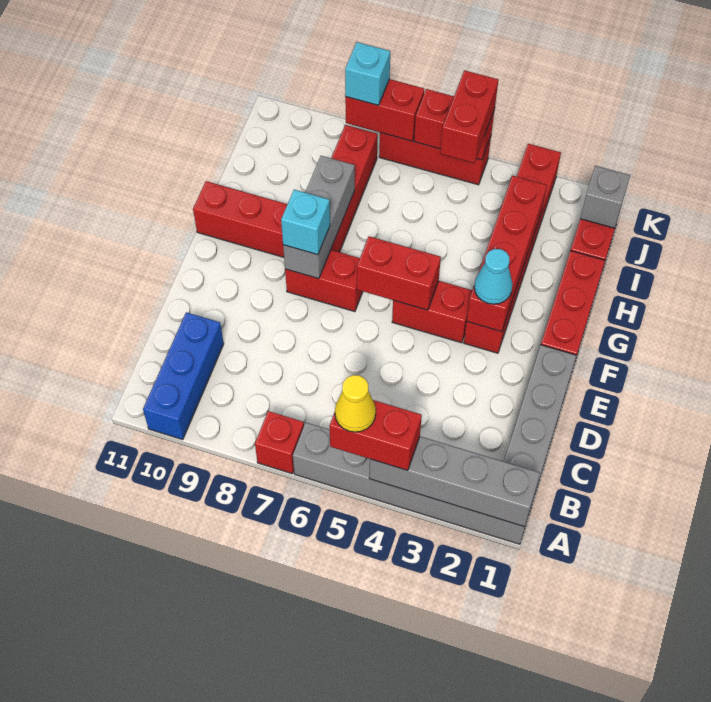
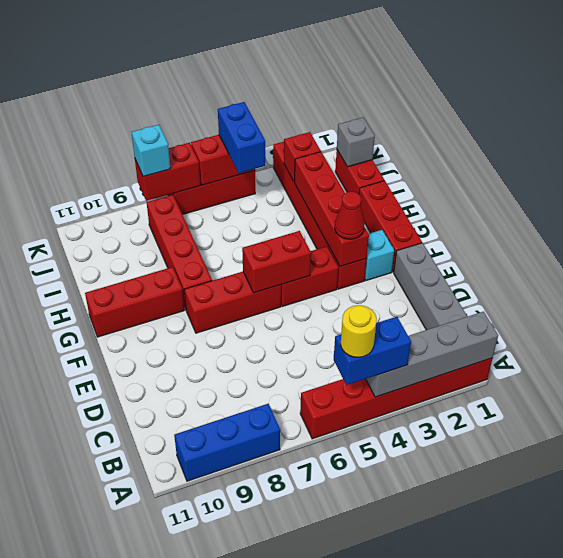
grey brick A1:A6 level 1 -> red brick A1:A6 level 1
red brick A4:A5 level 3 -> blue brick A4:A5 level 3
yellow cone A5 level 4 -> yellow round brick A5 level 4
red brick A7 level 1 -> red brick J3 level 2
blue brick A10:C10 level 1 -> blue brick A8:A10 level 1
cyan cone F3 level 3 -> red cone F3 level 3
red brick F7:F8 level 1 -> red brick F6:F8 level 1
grey brick F8:H8 level 2 -> none
cyan brick F8 level 3 -> cyan brick F2 level 1
red brick J5:K5 level 3 -> blue brick J5:K5 level 3

